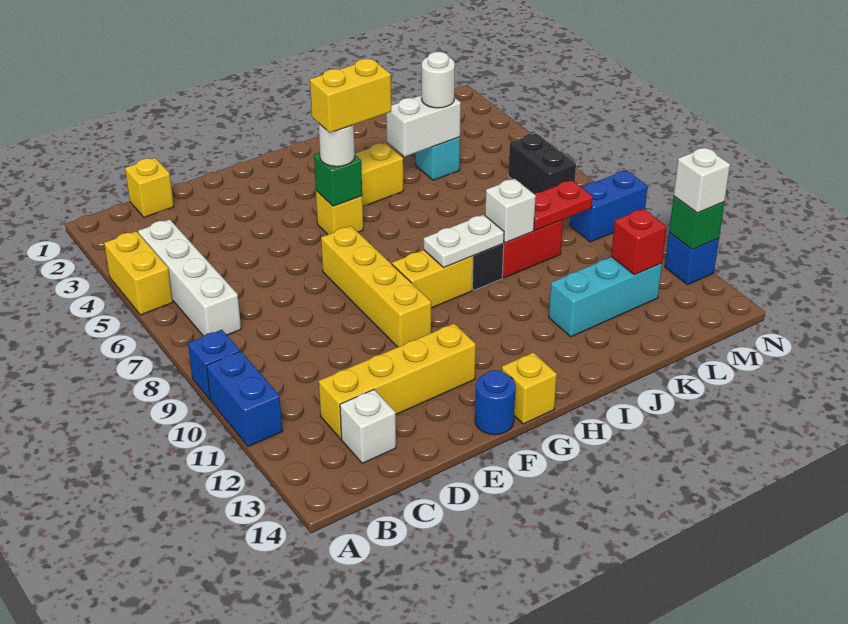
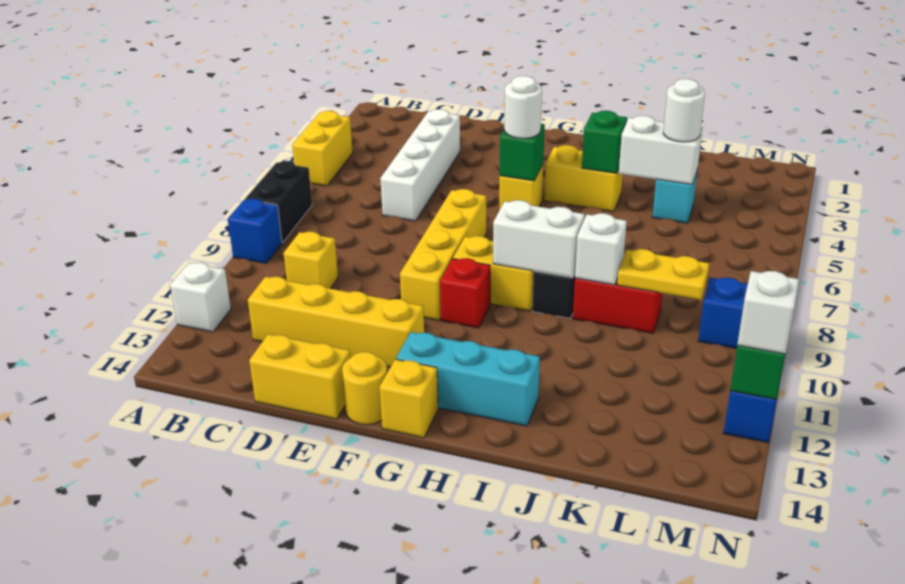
blue brick A10:A11 level 1 -> none
white brick B4:B7 level 1 -> white brick D3:D6 level 1
yellow brick C1 level 1 -> yellow brick C10 level 1
white brick C13 level 1 -> white brick A12 level 1
blue round brick F14 level 1 -> yellow round brick F14 level 1
yellow brick G5:H5 level 4 -> yellow brick D14:E14 level 1
white plate H9:I9 level 2 -> white brick H9:I9 level 2
none -> green brick I4 level 2
cyan brick J12:L12 level 1 -> cyan brick G13:I13 level 1
red plate K9:L9 level 2 -> yellow plate K9:L9 level 2
red brick L12 level 2 -> red brick G10 level 1
black brick M6:M7 level 1 -> black brick A7:A8 level 1

